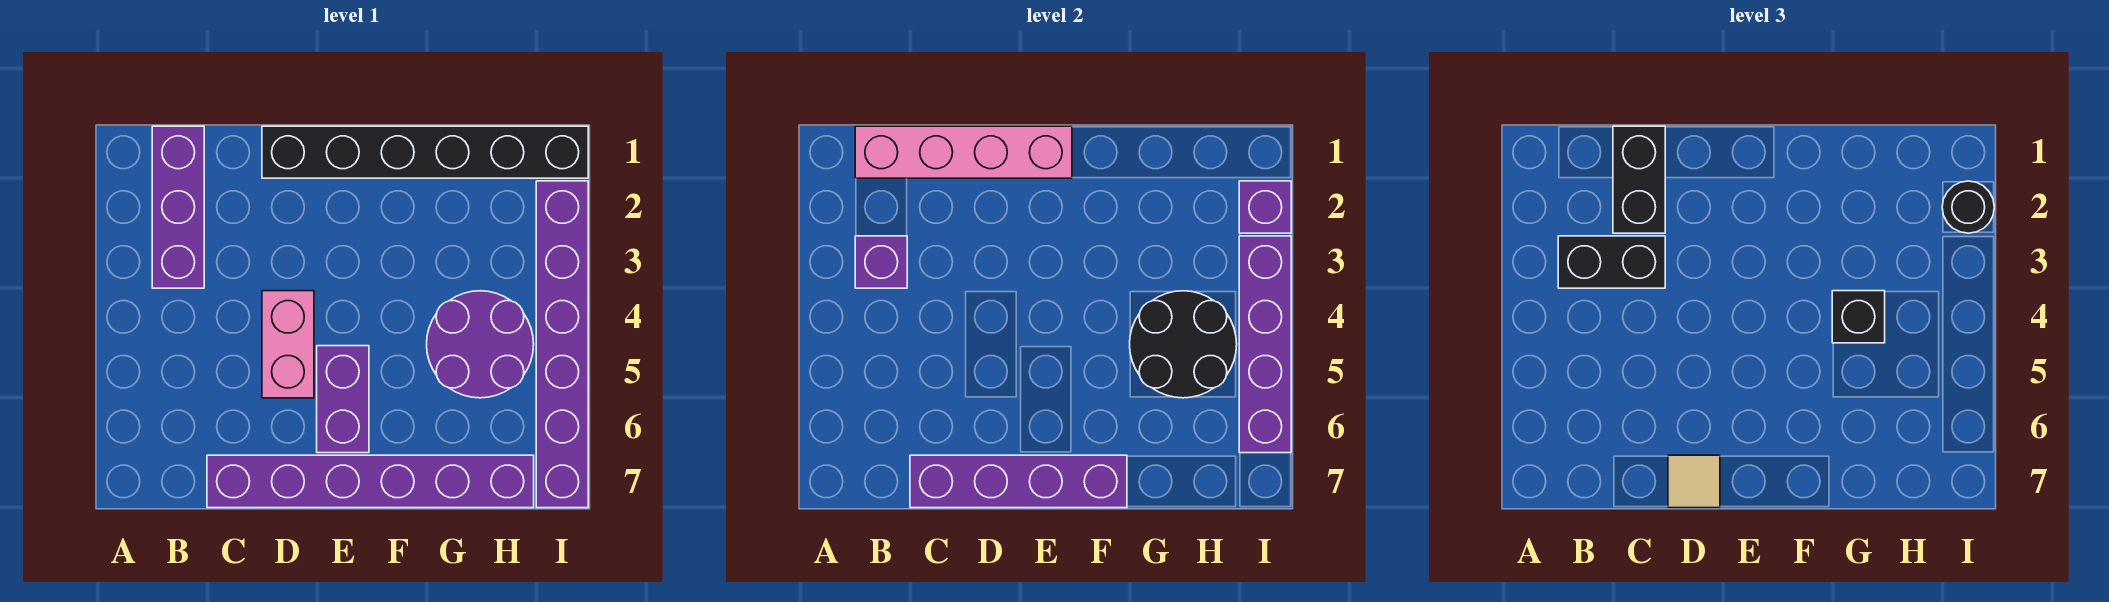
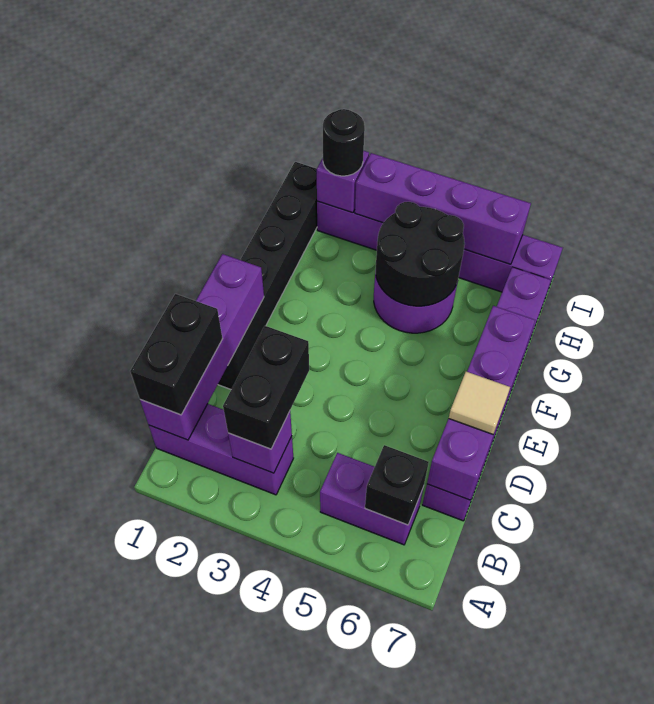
pink brick B1:E1 level 2 -> purple brick B1:E1 level 2
black brick C1:C2 level 3 -> black brick B1:C1 level 3
pink brick D4:D5 level 1 -> none
purple brick E5:E6 level 1 -> purple brick B5:B6 level 1
black brick G4 level 3 -> black brick B6 level 2

